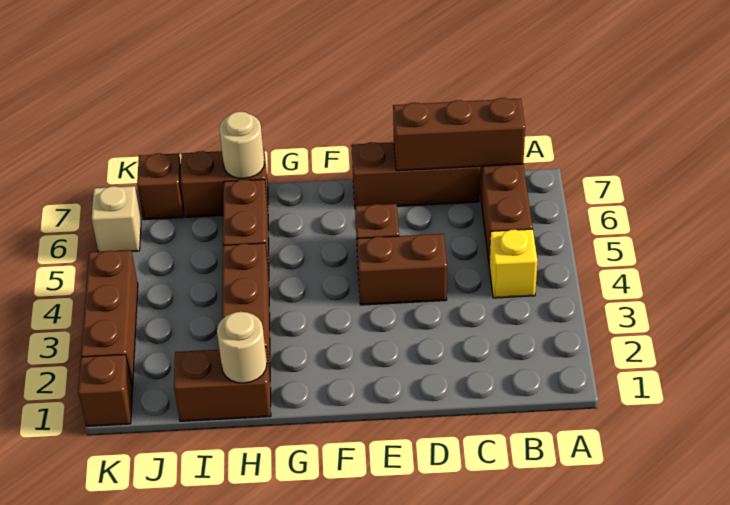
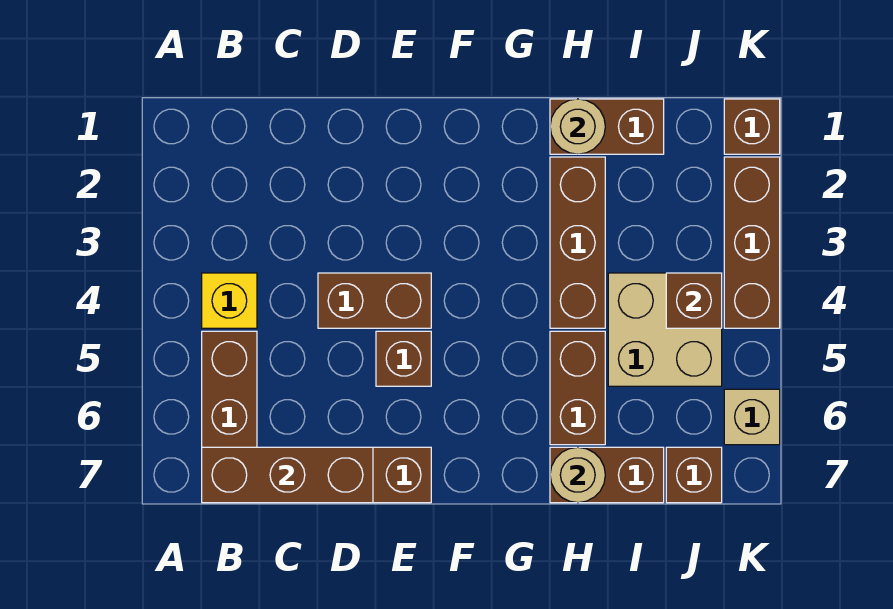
none -> tan brick I4:J5 level 1
none -> brown brick J4 level 2

